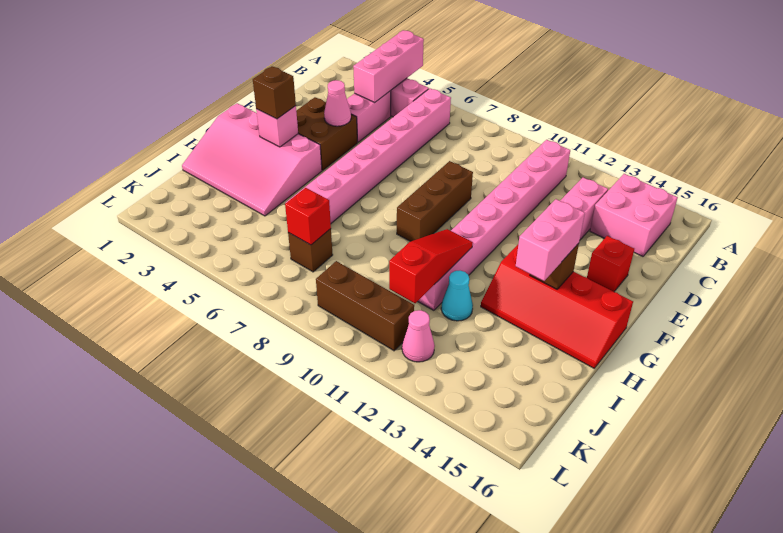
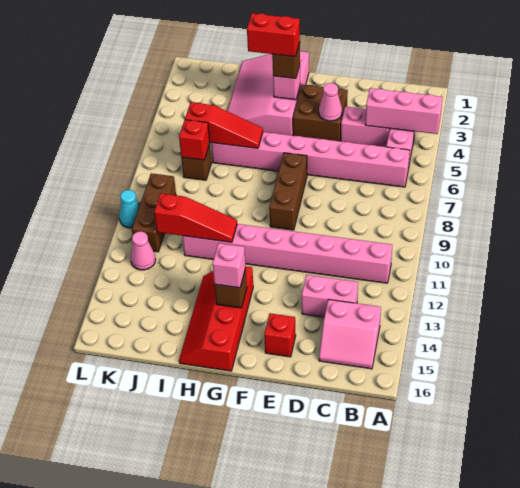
pink brick B14:C15 level 1 -> pink slope B14:C15 level 1 top 14
brown brick E9:G9 level 1 -> brown brick F7:F9 level 1
none -> red brick G3:H3 level 4
pink brick G14:H14 level 3 -> pink brick G14 level 3
none -> red slope H6:J6 level 2 top J
cyan cone I12 level 1 -> cyan cone L10 level 1

